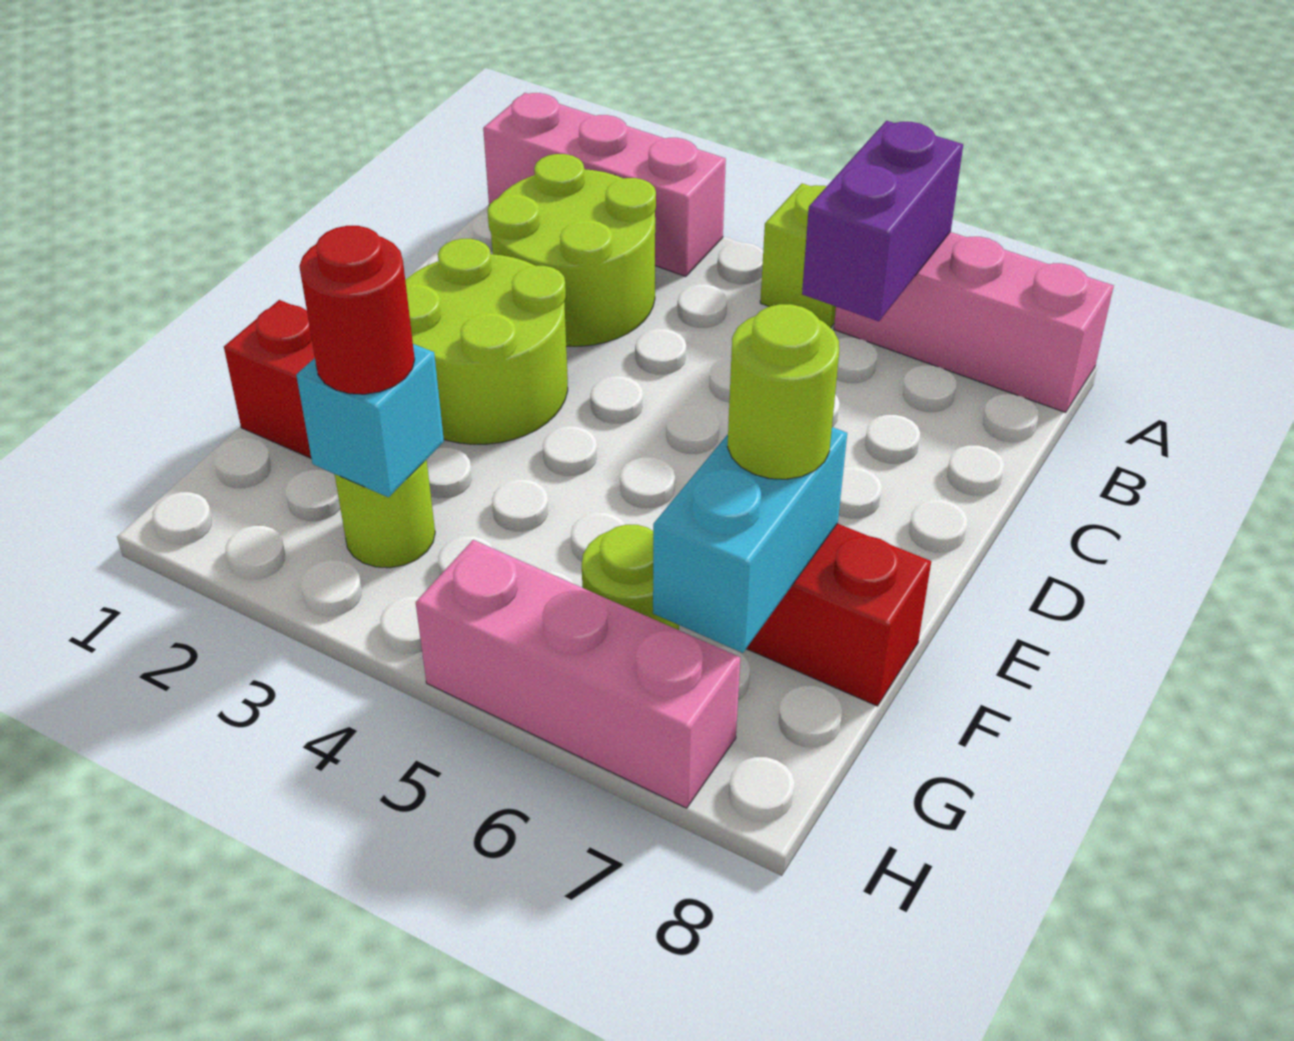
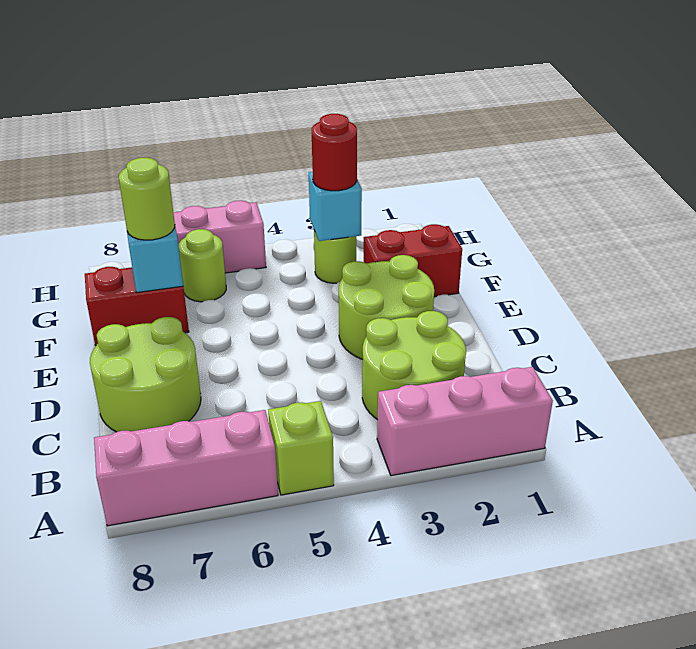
purple brick A6:B6 level 2 -> none
none -> lime round brick C7:D8 level 1

